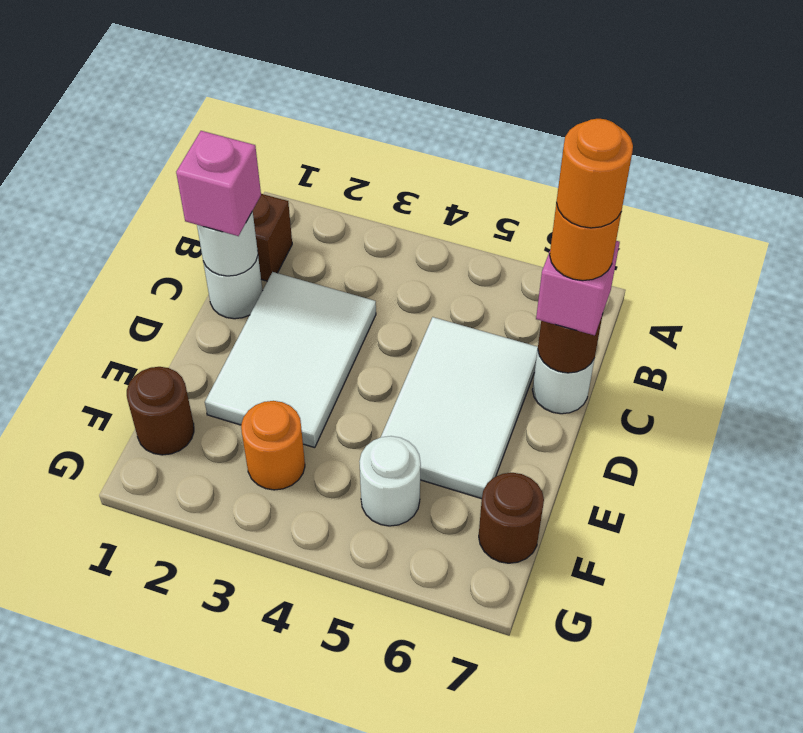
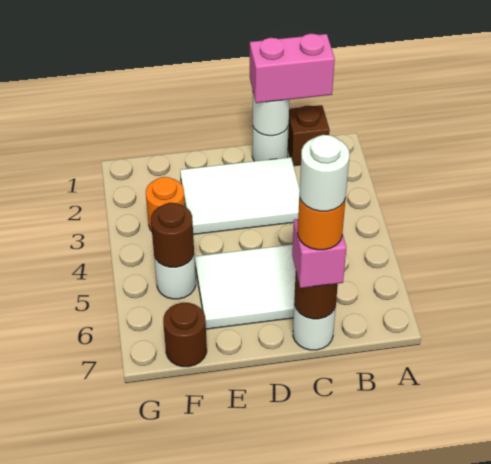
pink brick C1 level 3 -> pink brick B1:C1 level 3
orange round brick C7 level 5 -> white round brick C7 level 5
brown round brick F1 level 1 -> brown round brick F5 level 2

